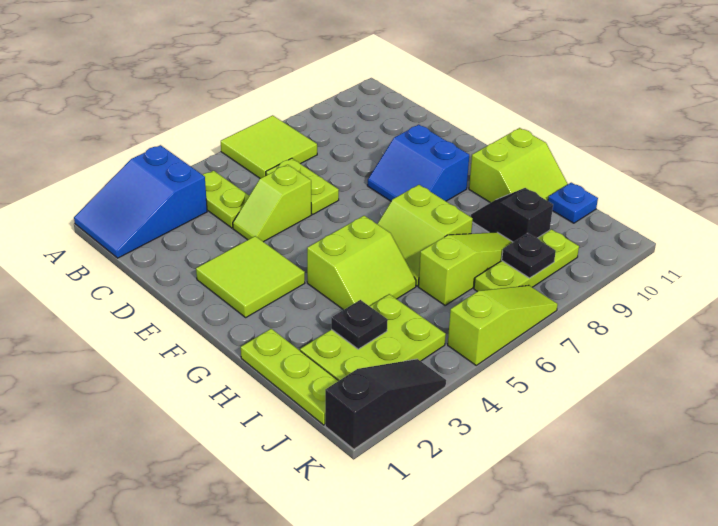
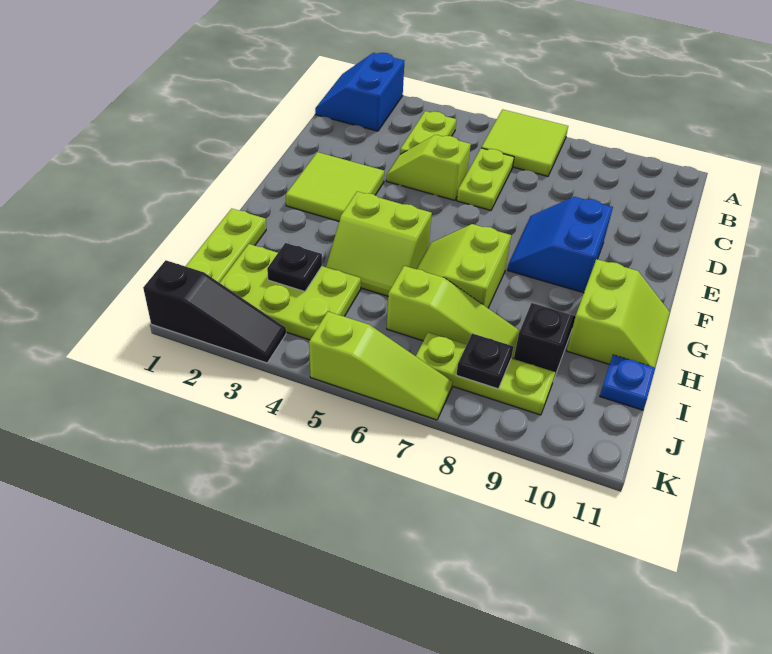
blue slope A1:B3 level 1 top 3 -> blue slope A1:B2 level 1 top 2
lime slope G10:H11 level 1 top G -> lime slope G10:H11 level 1 top 10

